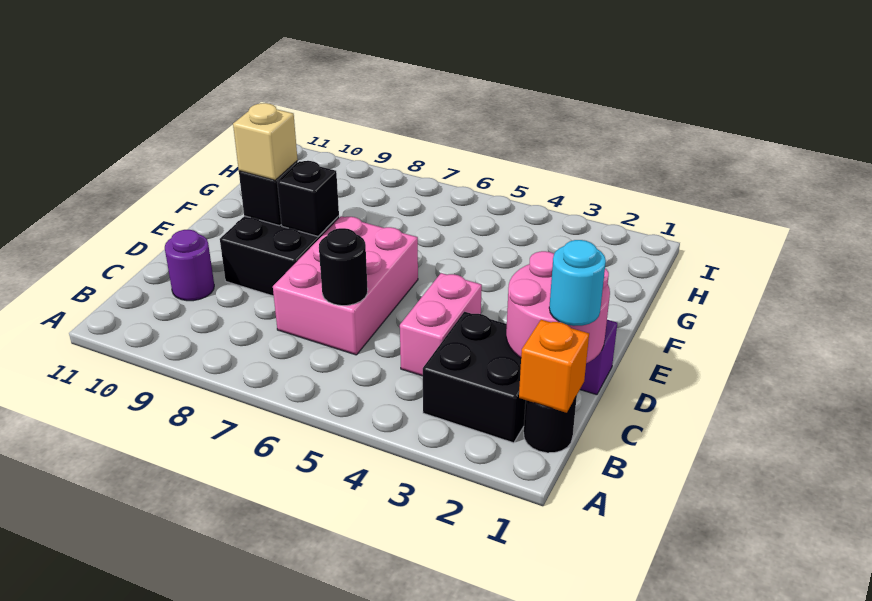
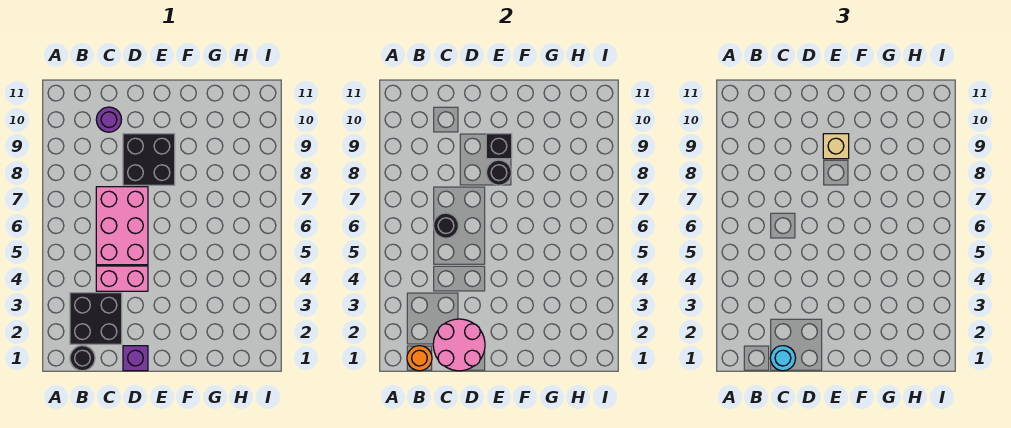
orange brick B1 level 2 -> orange round brick B1 level 2
pink brick C6:E7 level 1 -> pink brick C5:D7 level 1
black brick E8 level 2 -> black round brick E8 level 2

